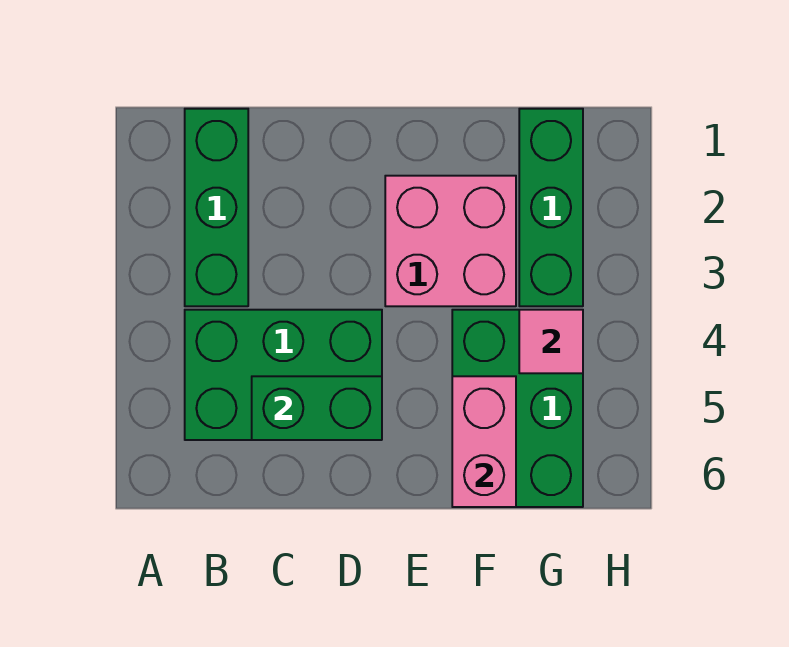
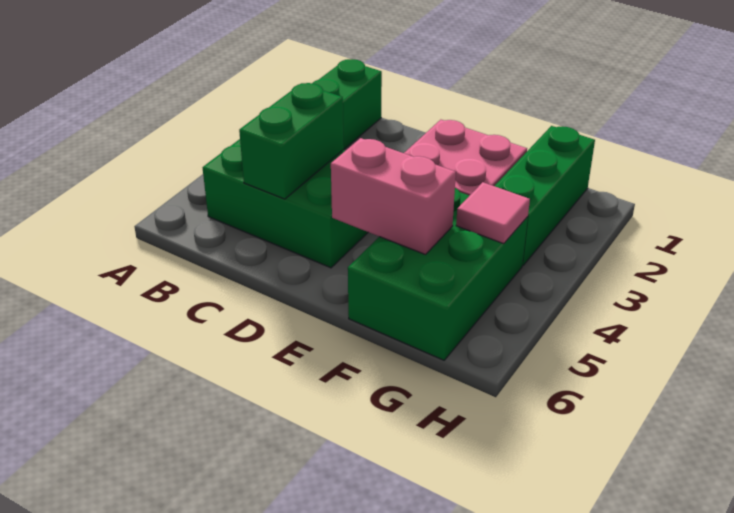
green brick C5:D5 level 2 -> green brick C4:C5 level 2
pink brick F5:F6 level 2 -> pink brick E5:F5 level 2

